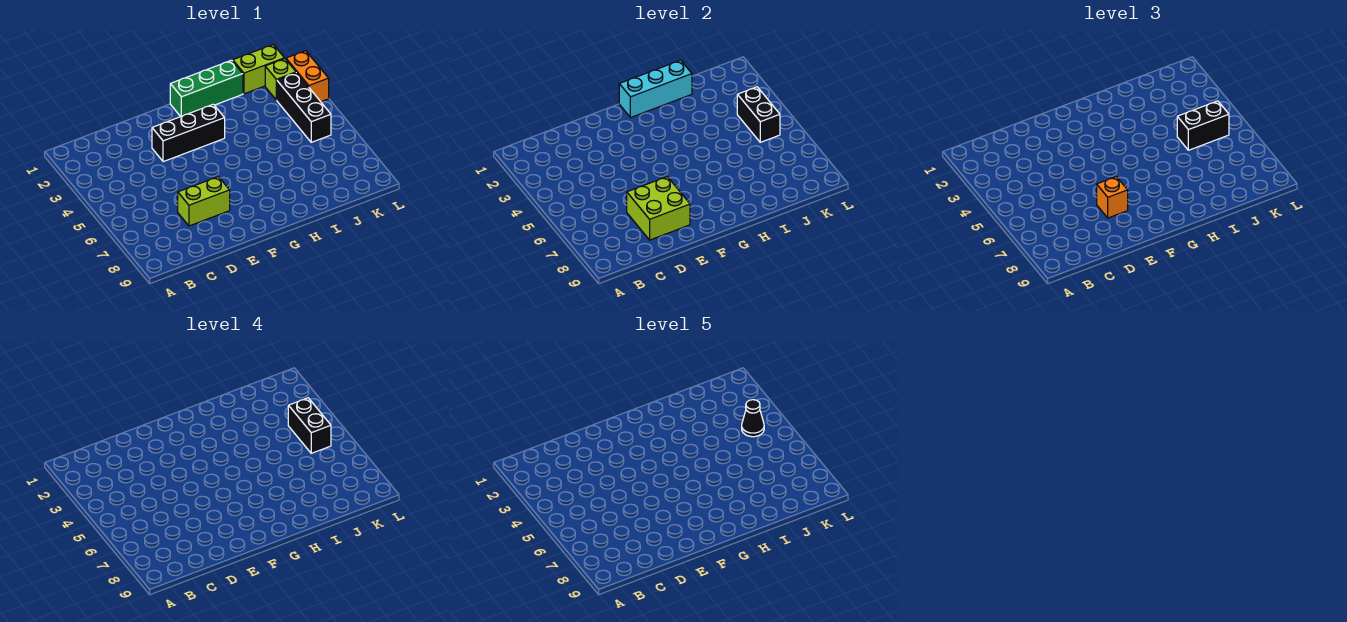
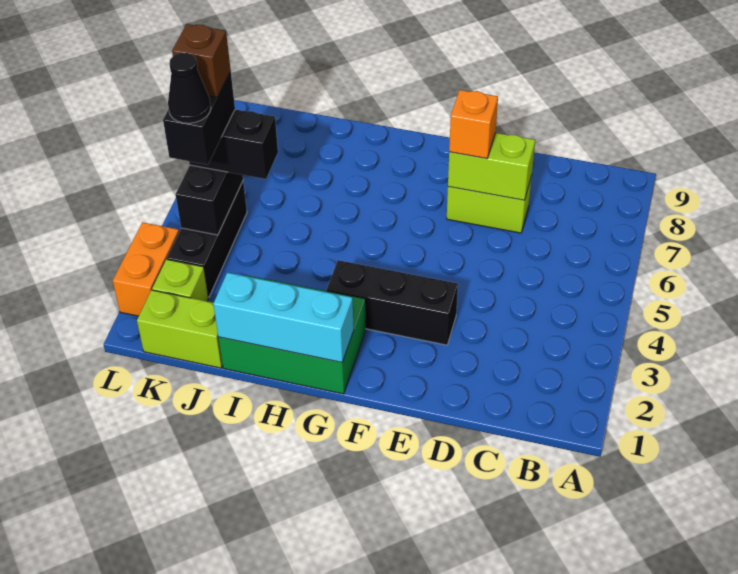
lime brick D7:E8 level 2 -> lime brick D7:E7 level 2
green brick G1:I1 level 1 -> green brick G1:I2 level 1
none -> brown brick K5 level 5

